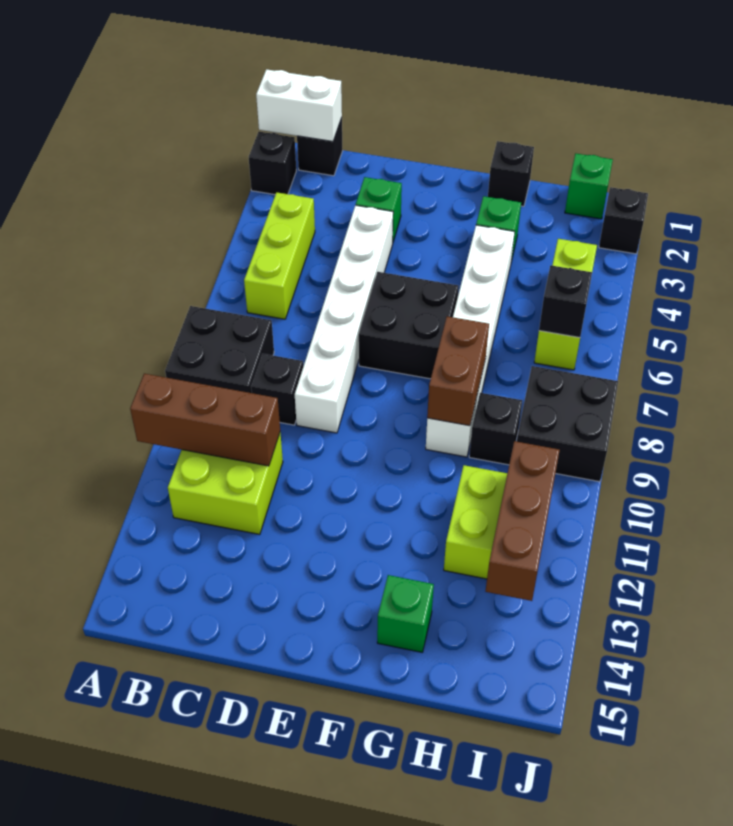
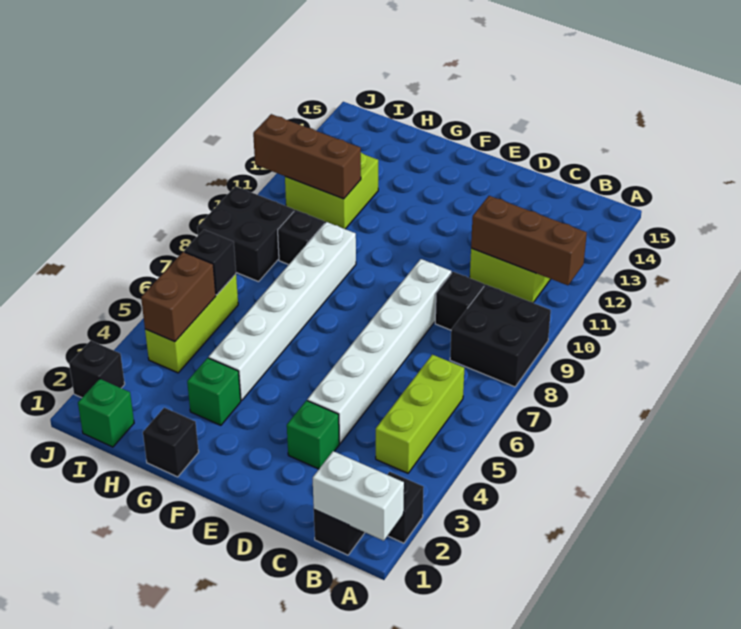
black brick E6:F7 level 1 -> none
brown brick G8:G9 level 2 -> brown brick I4:I5 level 2
green brick G14 level 1 -> none
brown brick I11:I13 level 2 -> brown brick H11:J11 level 2

